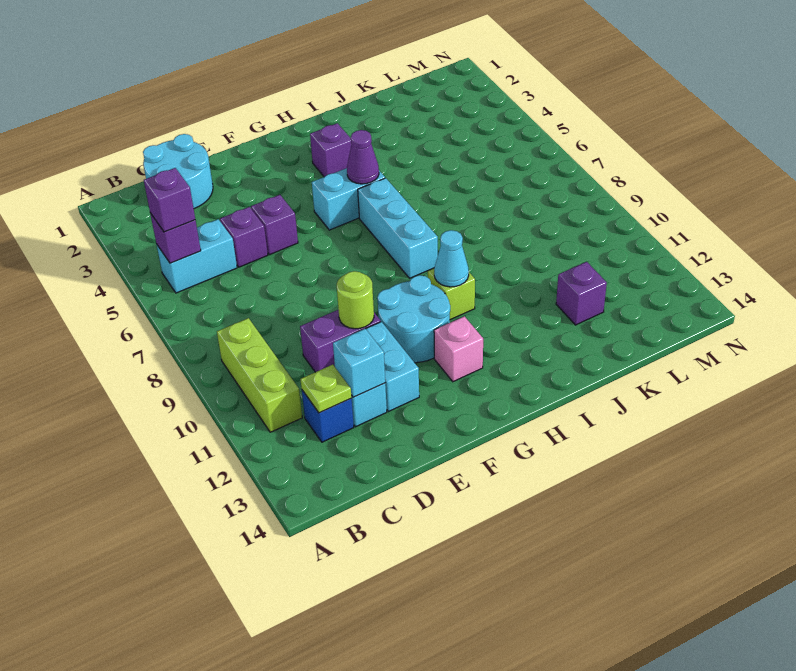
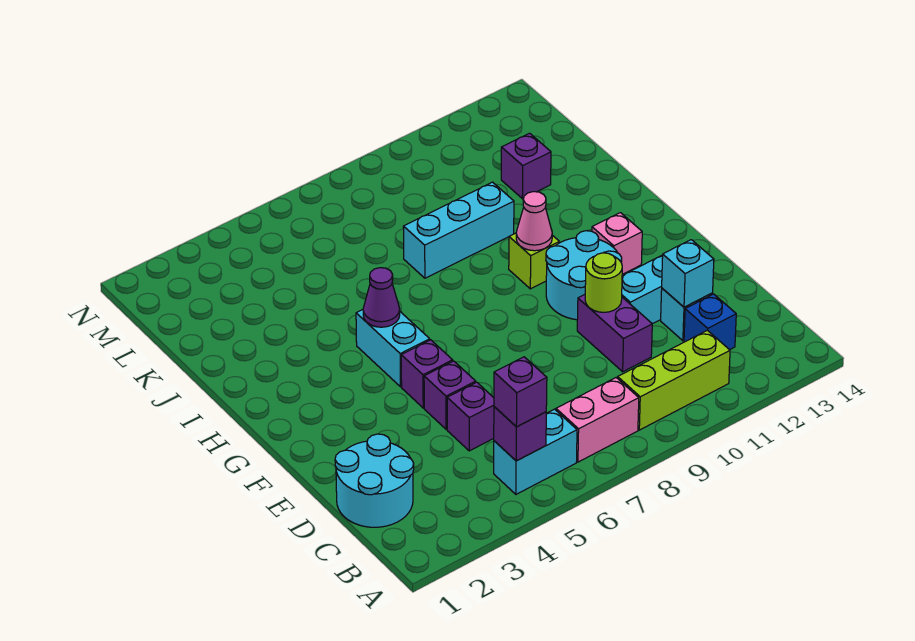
cyan brick B5:C5 level 1 -> cyan brick B5:B6 level 1
none -> pink brick B7:B8 level 1
lime plate C12 level 2 -> none
purple brick H3 level 1 -> purple brick F5 level 1
cyan brick H6:H8 level 1 -> cyan brick J8:J10 level 1
cyan cone H10 level 2 -> pink cone H10 level 2

